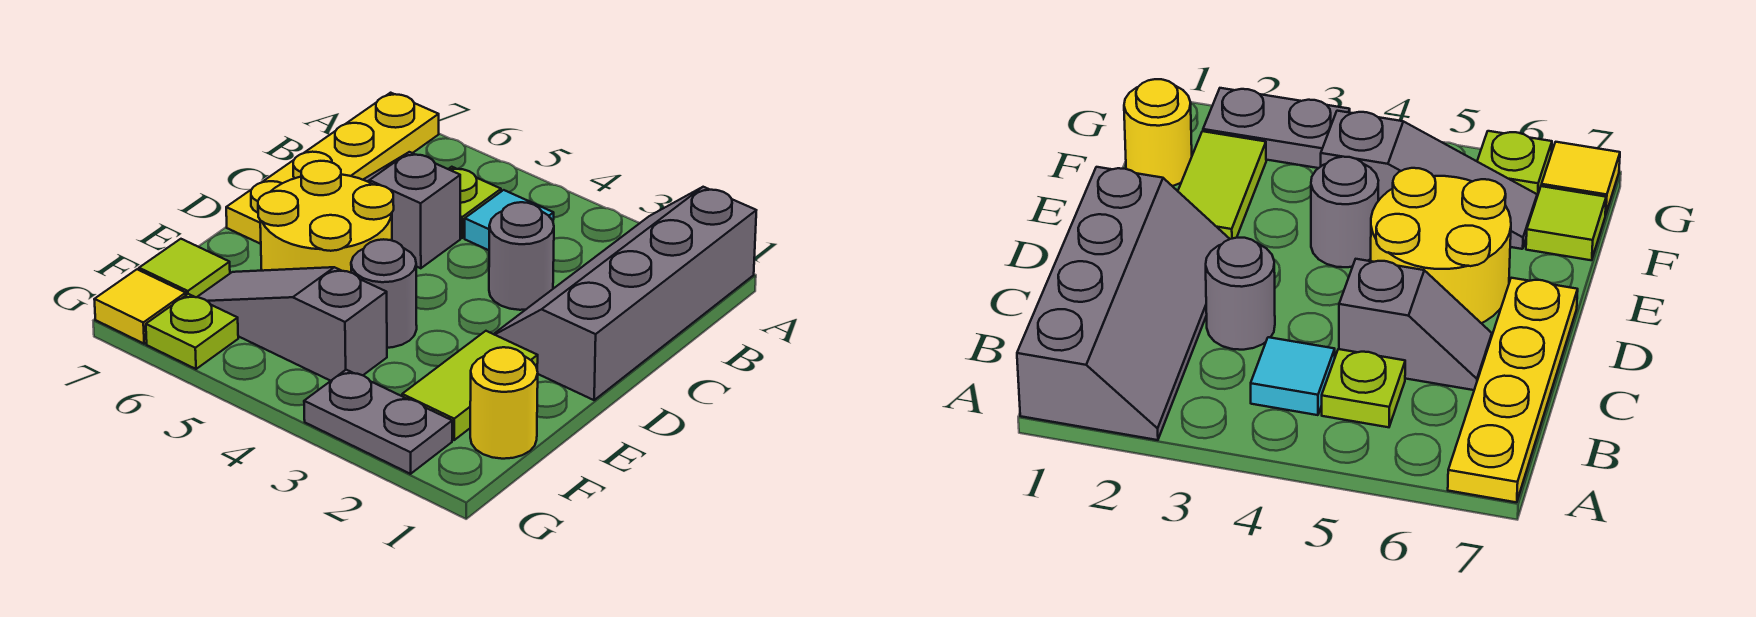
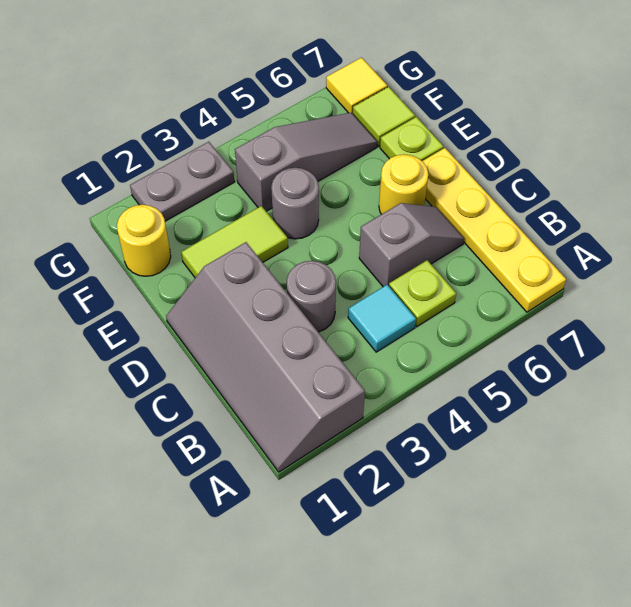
grey slope A1:D2 level 1 top 1 -> grey slope A1:D2 level 1 top 2
yellow round brick D5:E6 level 1 -> yellow round brick D6 level 1
lime tile E2:F2 level 1 -> lime tile E2:E3 level 1
lime plate G6 level 1 -> lime plate E7 level 1

